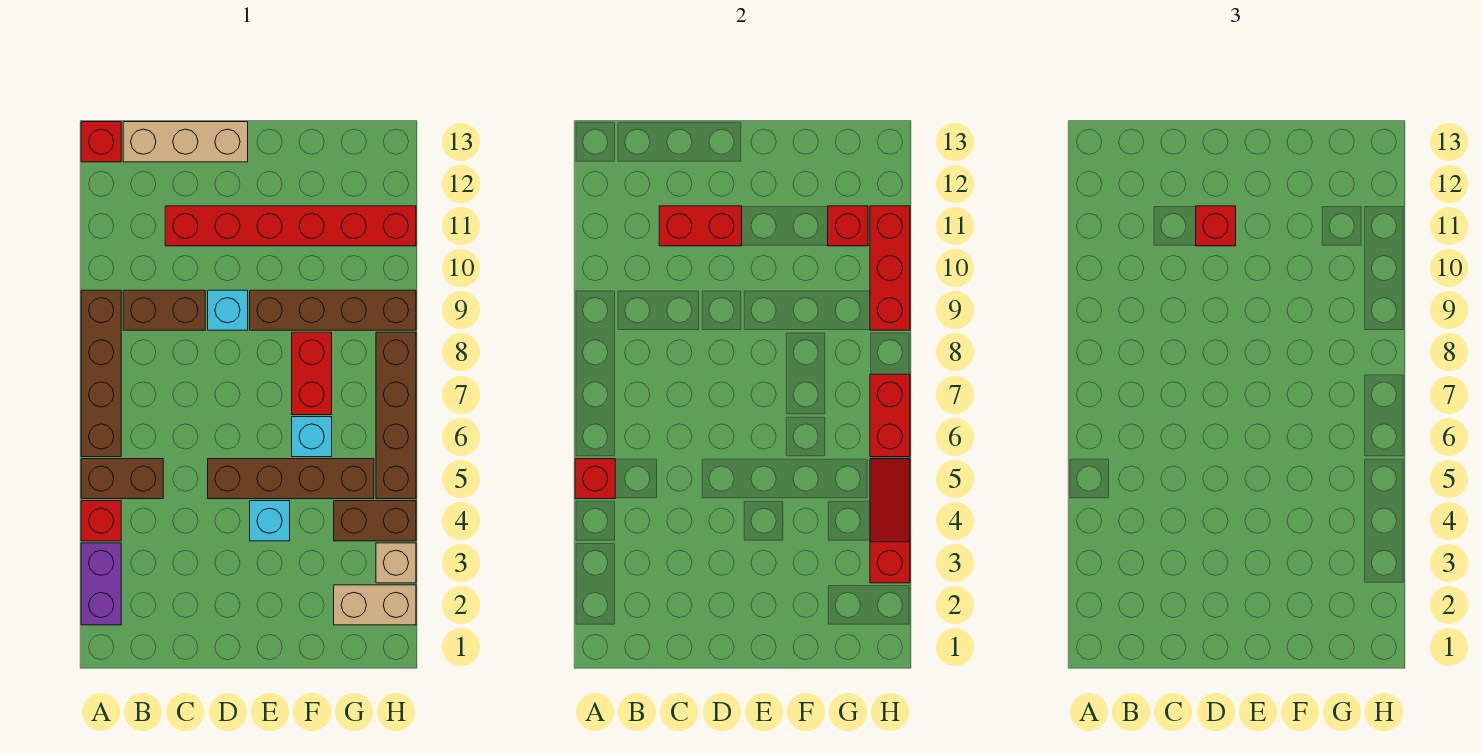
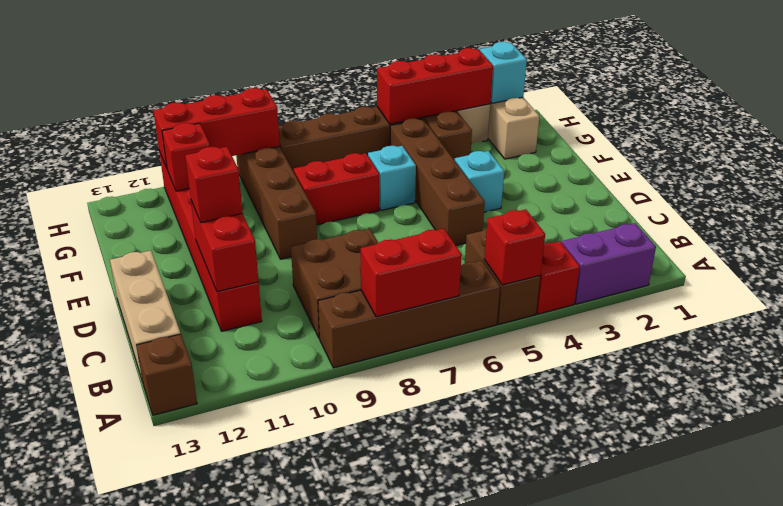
red brick A13 level 1 -> brown brick A13 level 1
brown brick B9:C9 level 1 -> brown brick B8:C9 level 1
cyan brick D9 level 1 -> cyan brick H2 level 2
red slope H3:H5 level 2 top 3 -> red brick H3:H5 level 2
red brick H6:H7 level 2 -> red brick A7:A8 level 2

